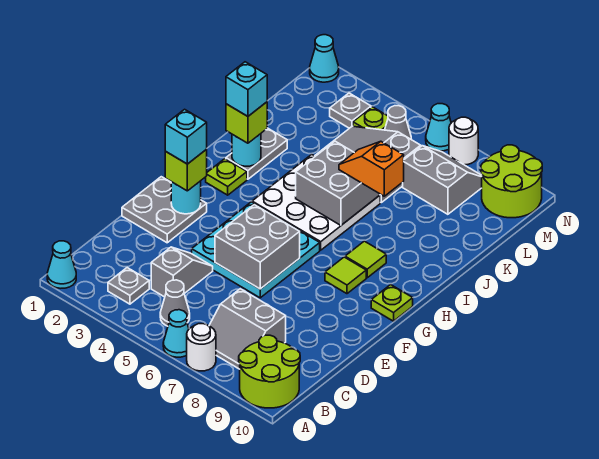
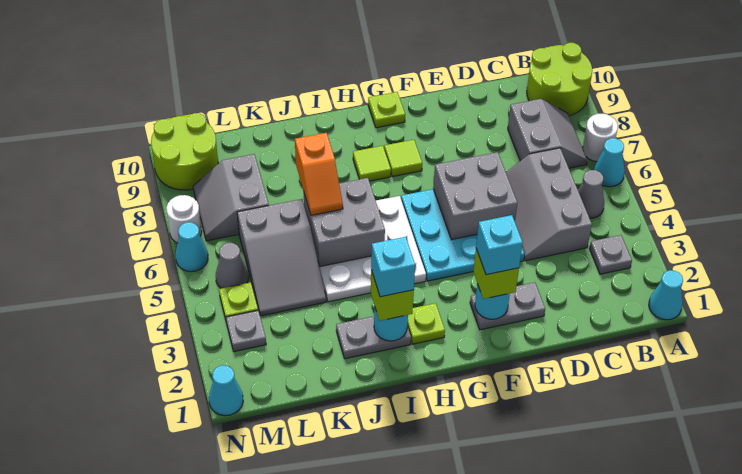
grey slope C4:D4 level 1 top C -> grey slope C4:D6 level 1 top C
grey plate E1:F2 level 1 -> grey plate E2:F2 level 1

